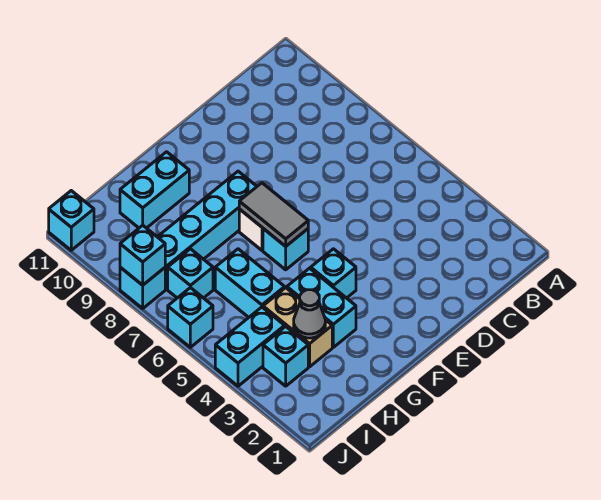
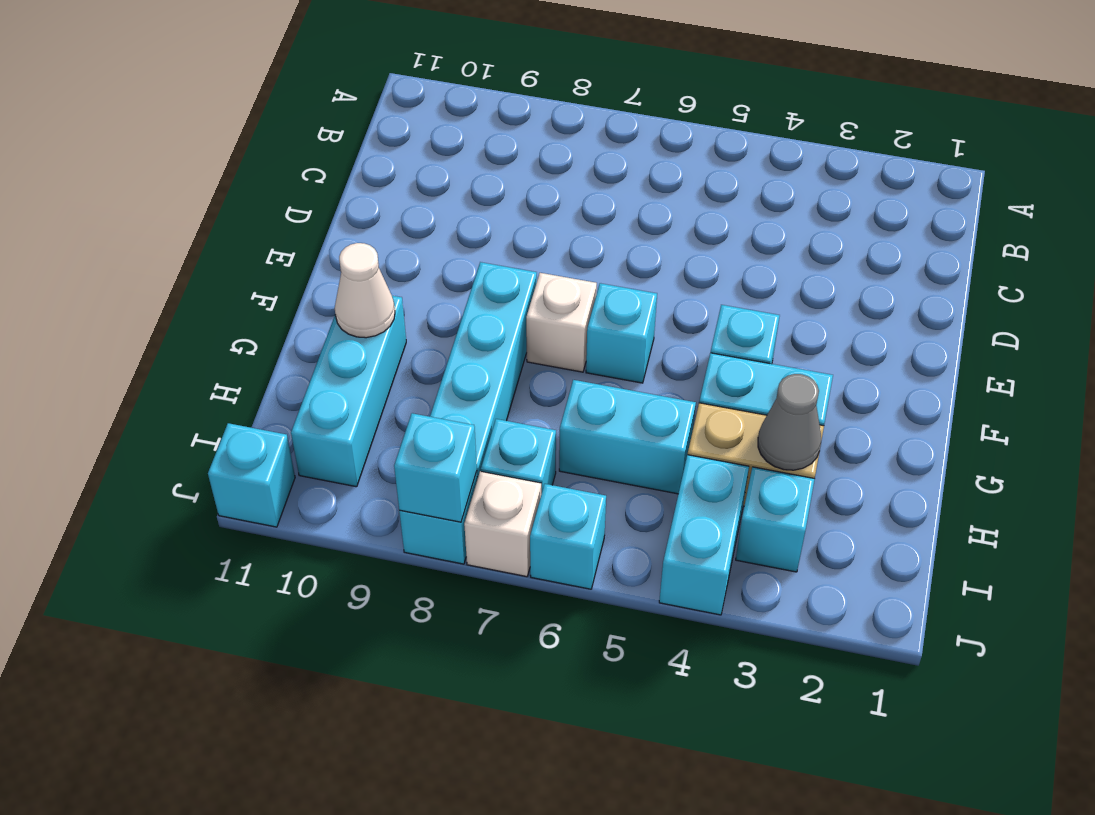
grey tile F6:F7 level 2 -> none
cyan brick G10:H10 level 1 -> cyan brick G10:I10 level 1
none -> white cone G10 level 2
none -> white brick J7 level 1

